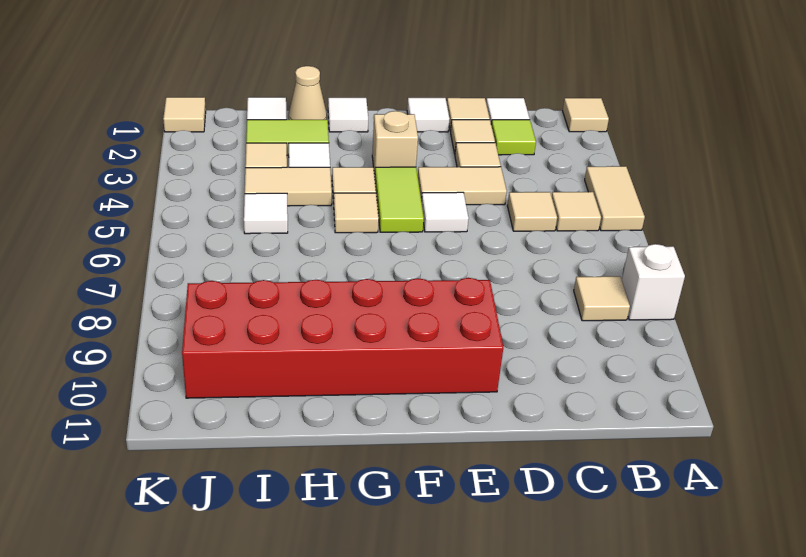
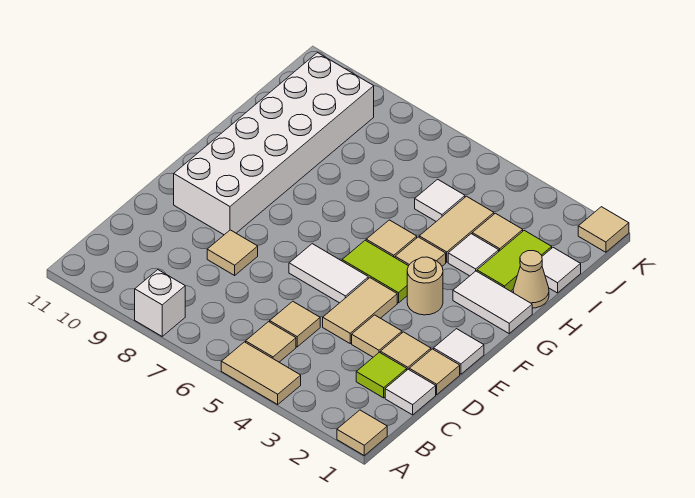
tan tile B8 level 1 -> tan tile D8 level 1
white tile E5 level 1 -> white tile E5:E6 level 1
red brick E9:J10 level 1 -> white brick E9:J10 level 1
tan brick F3 level 1 -> tan round brick F3 level 1
white tile G1 level 1 -> white tile G1:G2 level 1

